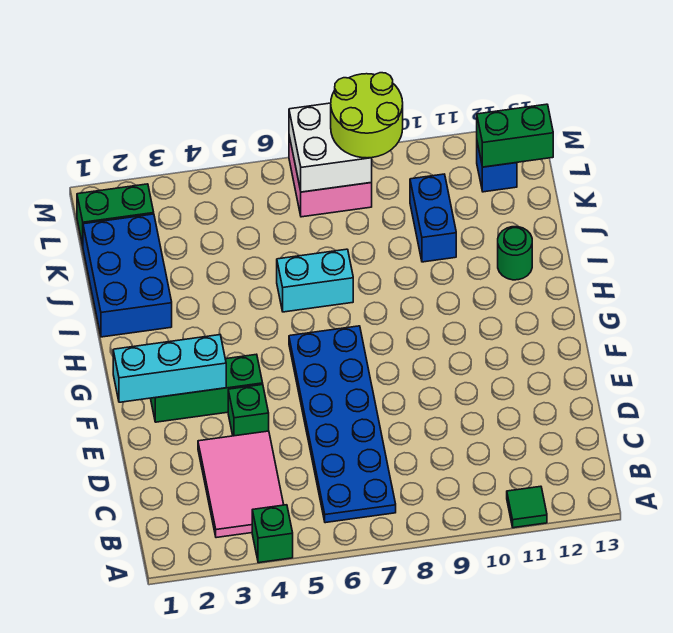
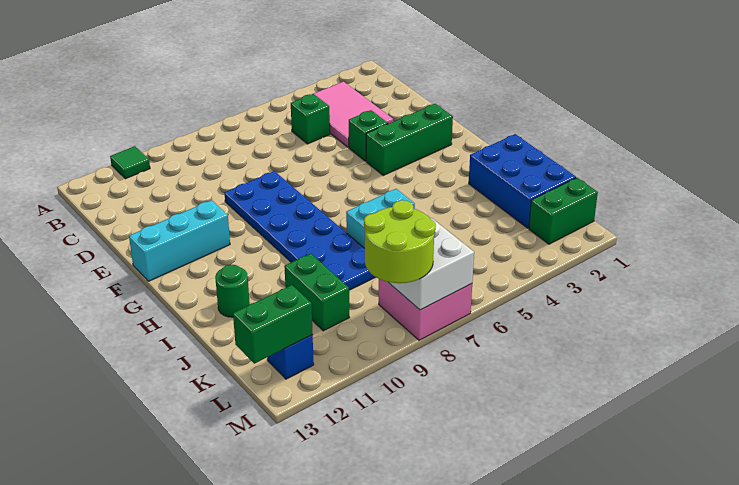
green brick A4 level 1 -> green brick C5 level 1
blue plate B6:G7 level 1 -> blue plate E8:J9 level 1
cyan brick F1:F3 level 2 -> cyan brick F11:F13 level 1
blue brick J10:K10 level 1 -> green brick J10:K10 level 1

